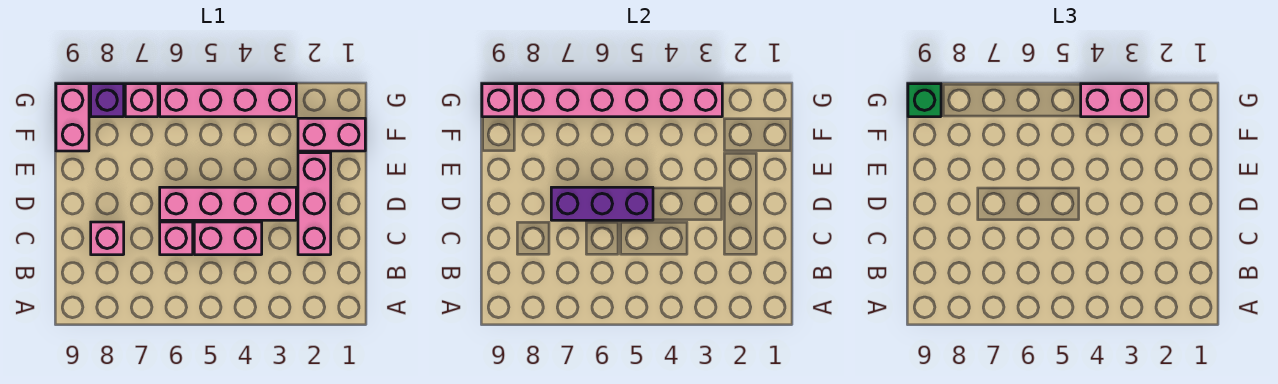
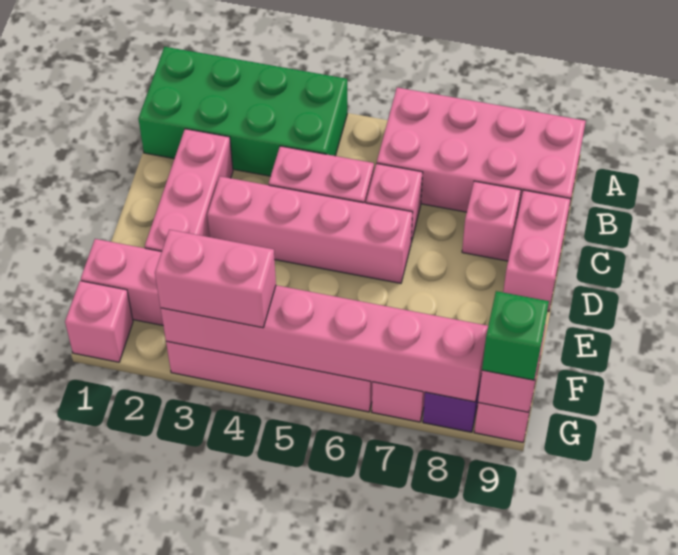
none -> green brick A1:B4 level 1
none -> pink brick A6:B9 level 1
none -> pink brick C9:D9 level 1
purple brick D5:D7 level 2 -> none
none -> pink brick G1 level 1

